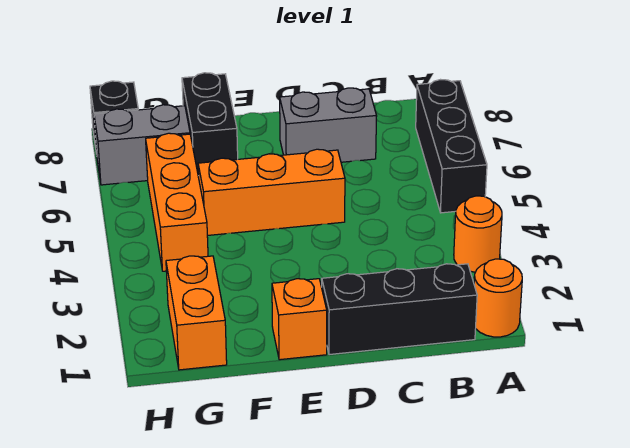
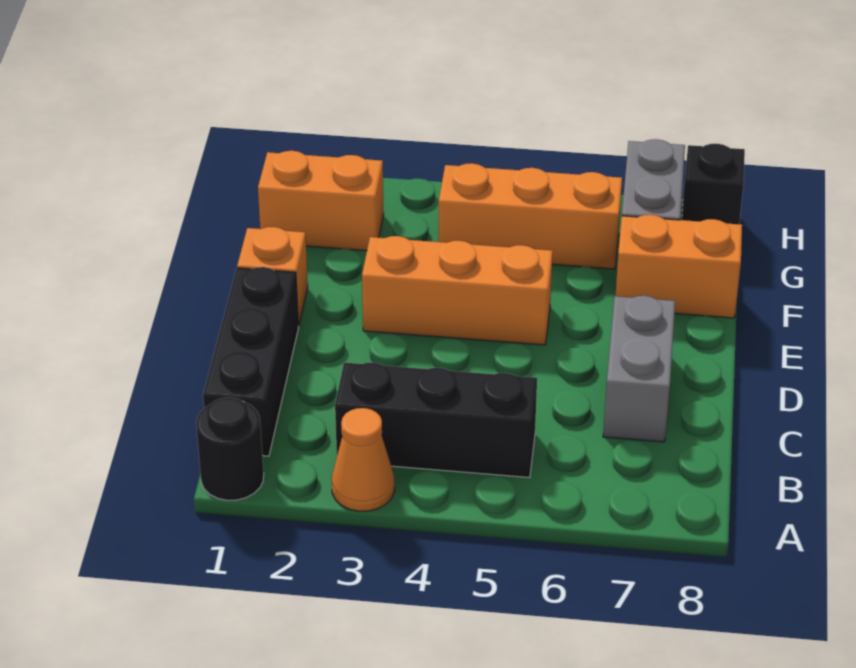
orange round brick A1 level 1 -> black round brick A1 level 1
orange round brick A3 level 1 -> orange cone A3 level 1
black brick A5:A7 level 1 -> black brick B3:B5 level 1
orange brick D5:F5 level 1 -> orange brick E3:E5 level 1
black brick F7:F8 level 1 -> orange brick F7:F8 level 1

